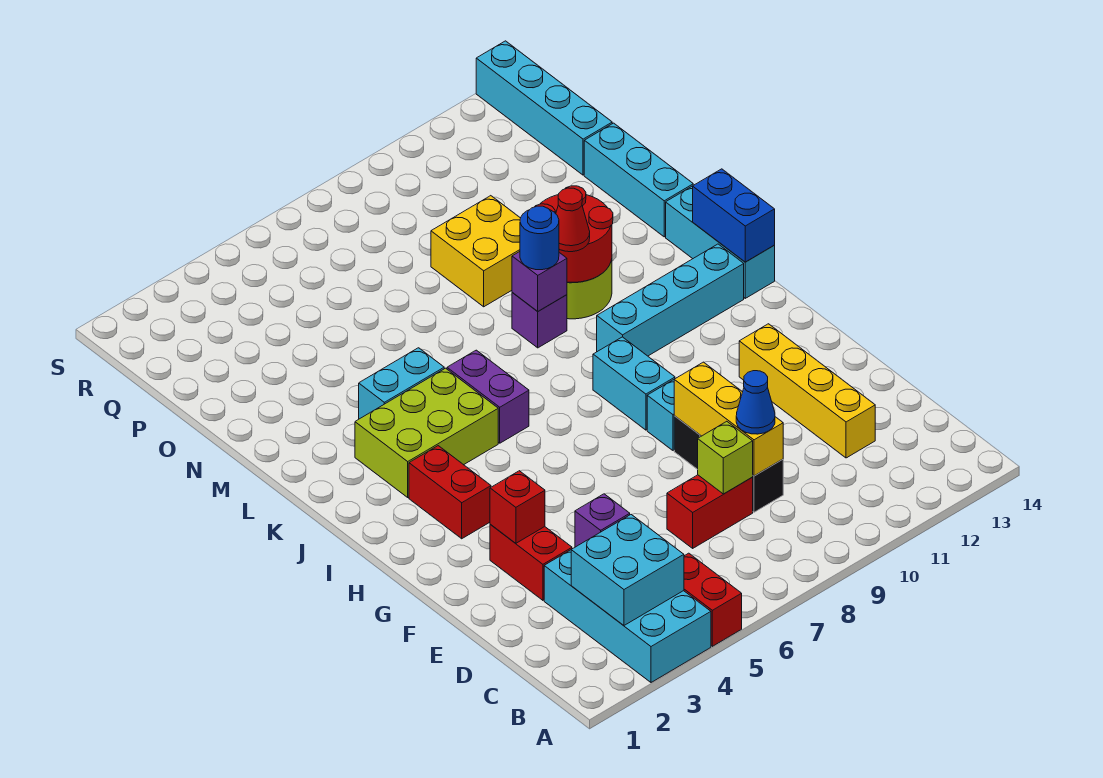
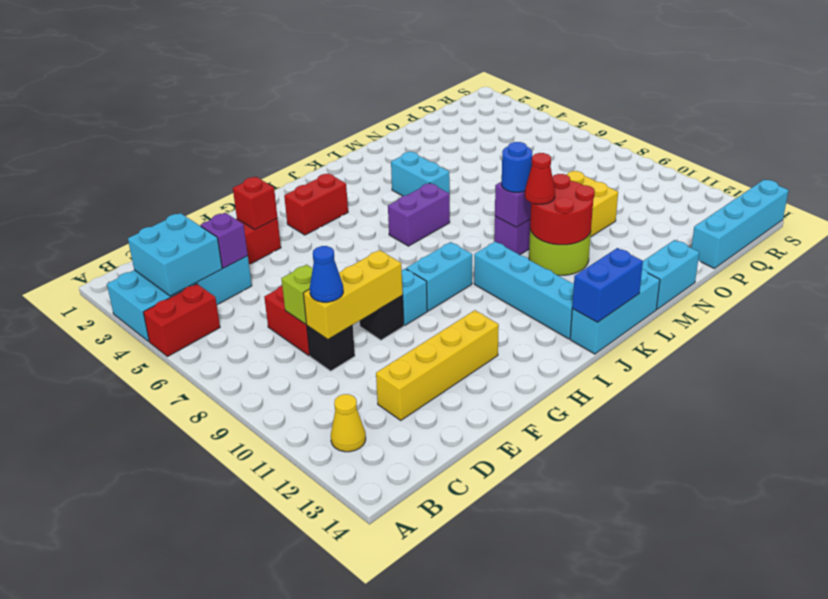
none -> yellow cone B12 level 1
lime brick J3:K5 level 1 -> none
cyan brick M14:O14 level 1 -> cyan brick M14:N14 level 1

